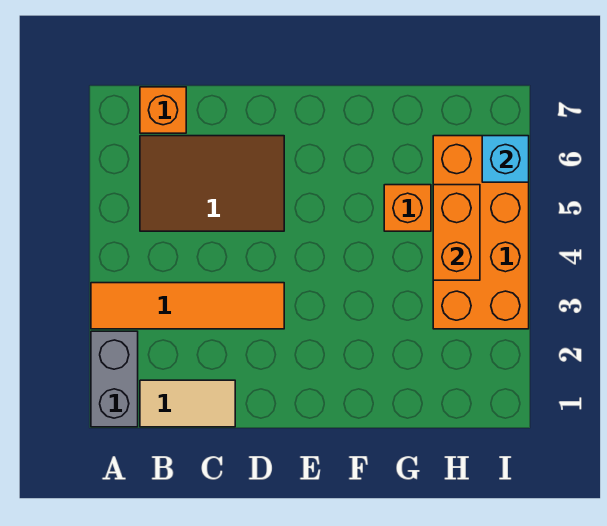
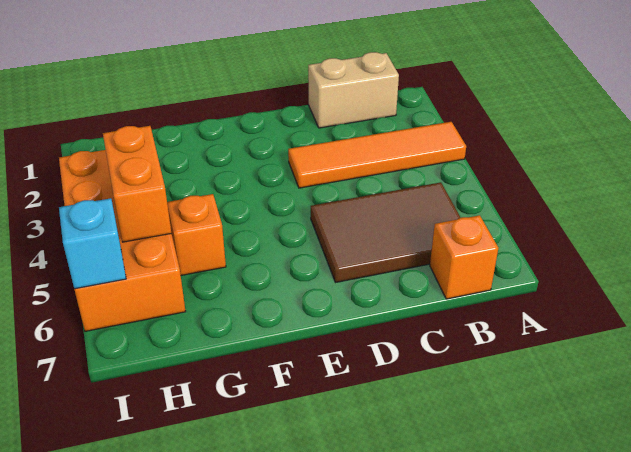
grey brick A1:A2 level 1 -> none
tan tile B1:C1 level 1 -> tan brick B1:C1 level 1

